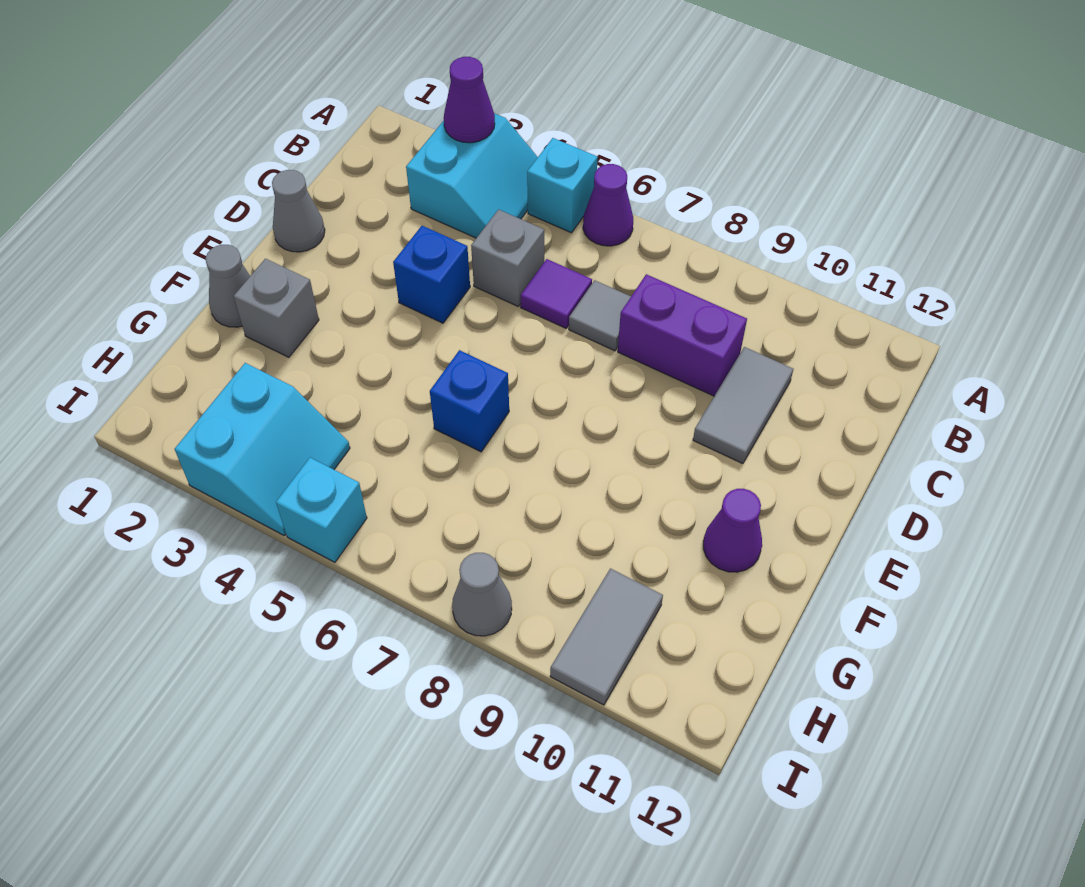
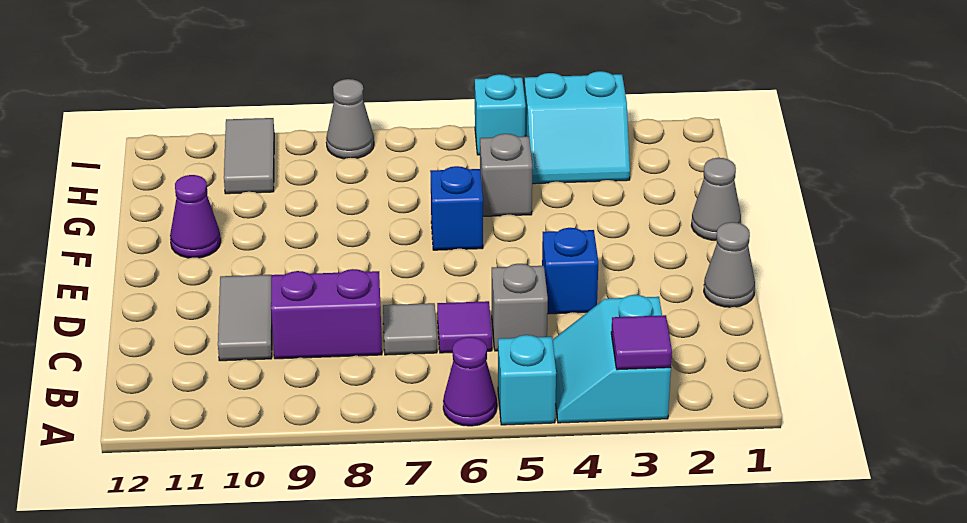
purple cone A3 level 2 -> purple tile A3 level 2
grey brick F2 level 1 -> grey brick G5 level 1
cyan slope H3:I4 level 1 top 3 -> cyan slope H3:I4 level 1 top I

